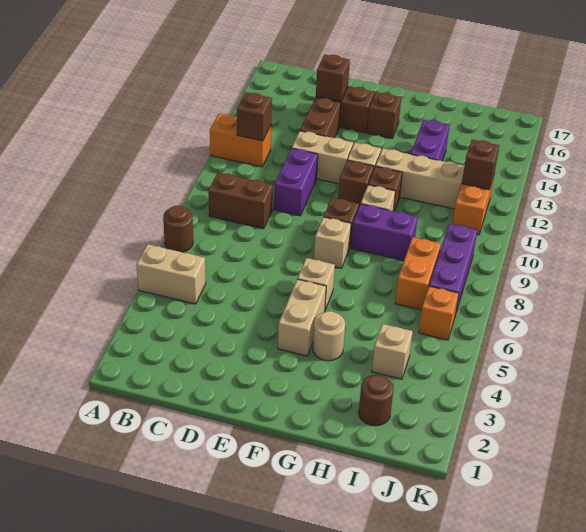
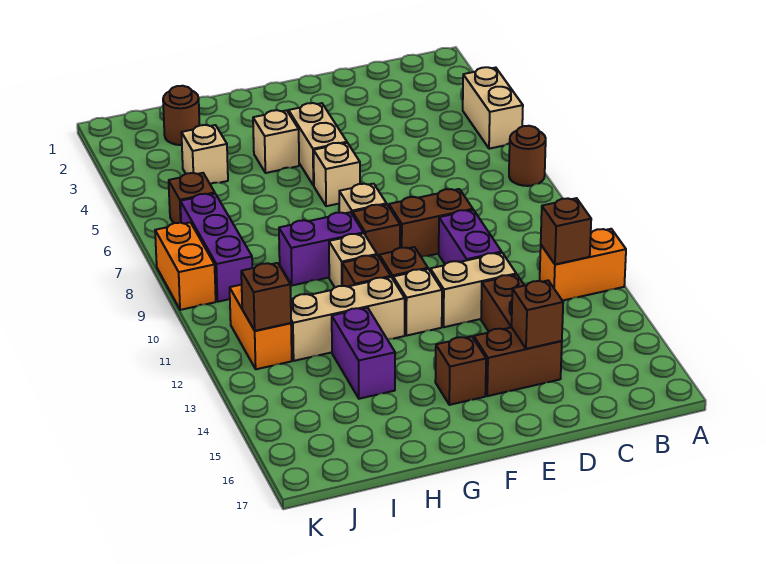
tan brick A5:B5 level 1 -> tan brick A4:A5 level 1
brown brick B9:C9 level 1 -> brown brick D9:E9 level 1
tan round brick G4 level 1 -> tan brick G4 level 1
orange brick I7:I8 level 1 -> orange brick K8:K9 level 1
orange brick J6 level 1 -> brown brick J6 level 1

